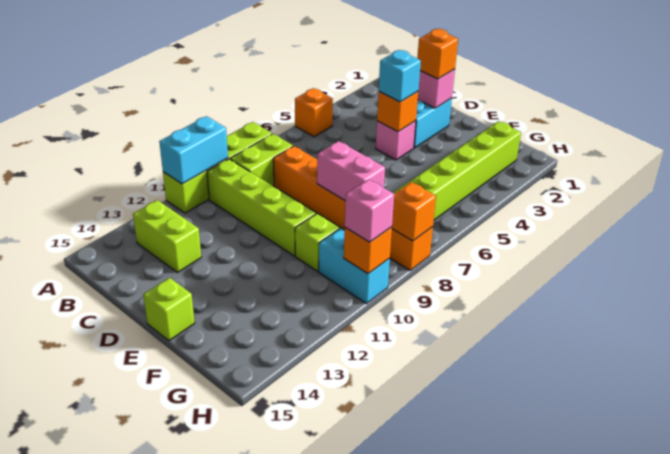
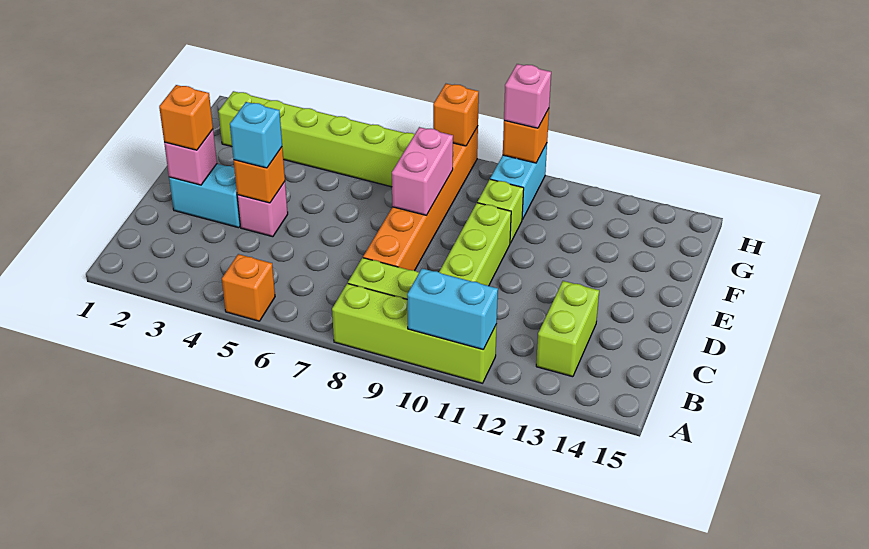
lime brick E15 level 1 -> none

